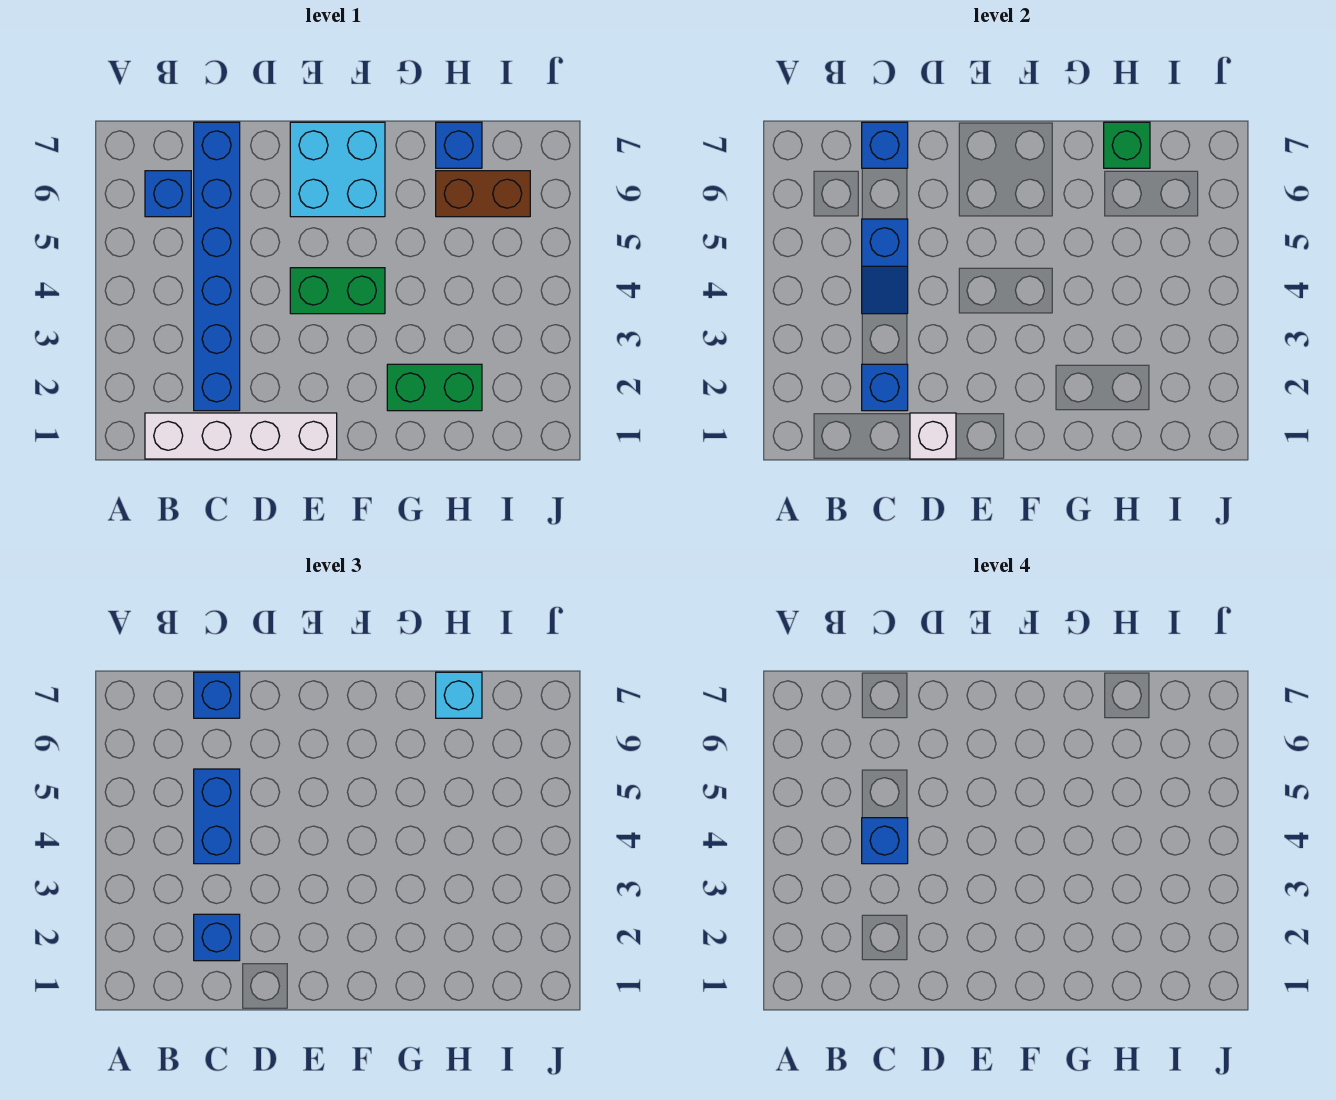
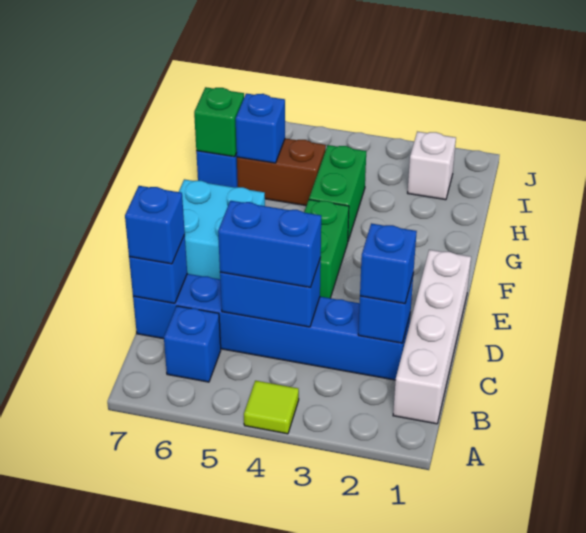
none -> lime tile A4 level 1
blue slope C4:C5 level 2 top 5 -> blue brick C4:C5 level 2
blue brick C4 level 4 -> blue brick H6 level 2
white brick D1 level 2 -> white brick I2 level 1
green brick G2:H2 level 1 -> green brick G4:H4 level 1
brown brick H6:I6 level 1 -> brown brick H5:H6 level 1
cyan brick H7 level 3 -> none

